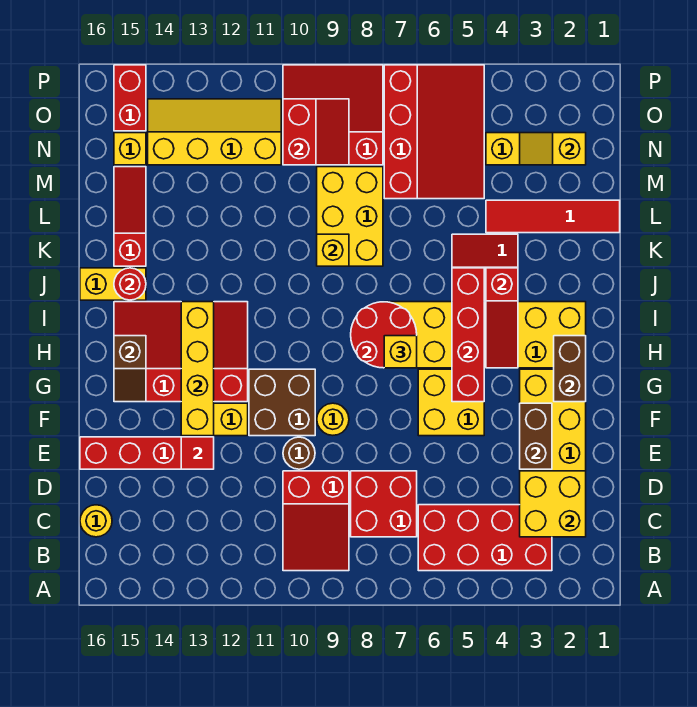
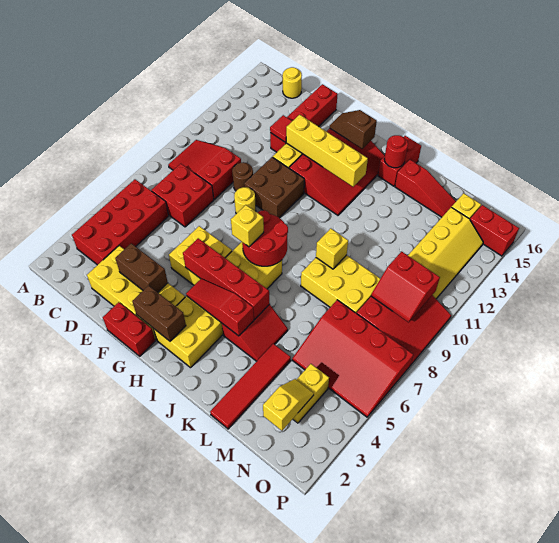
yellow brick C2:D3 level 2 -> none
none -> red brick F1:G1 level 1
yellow brick J15:J16 level 1 -> red brick J15:J16 level 1

